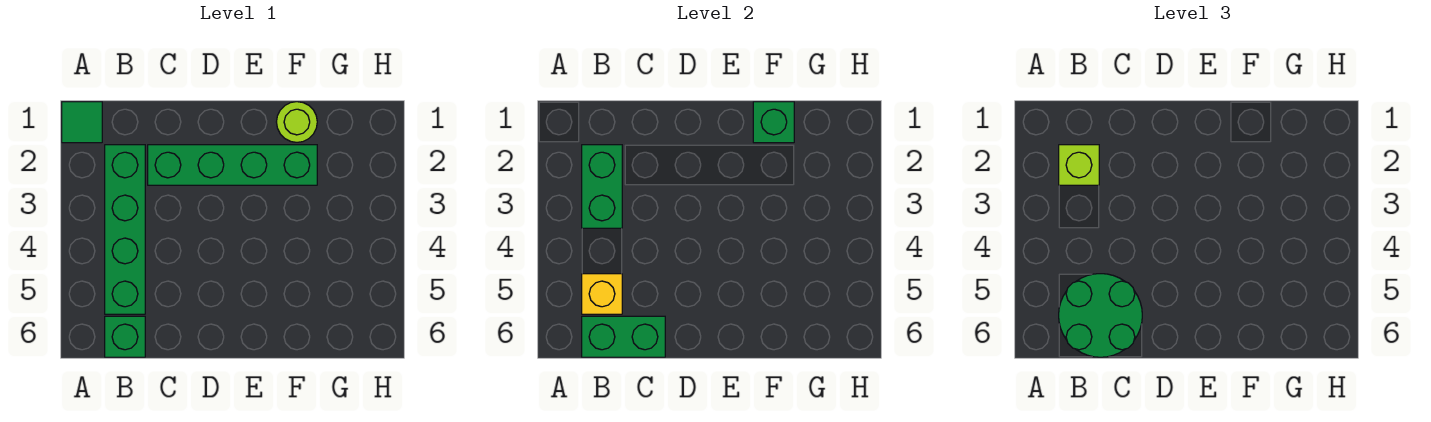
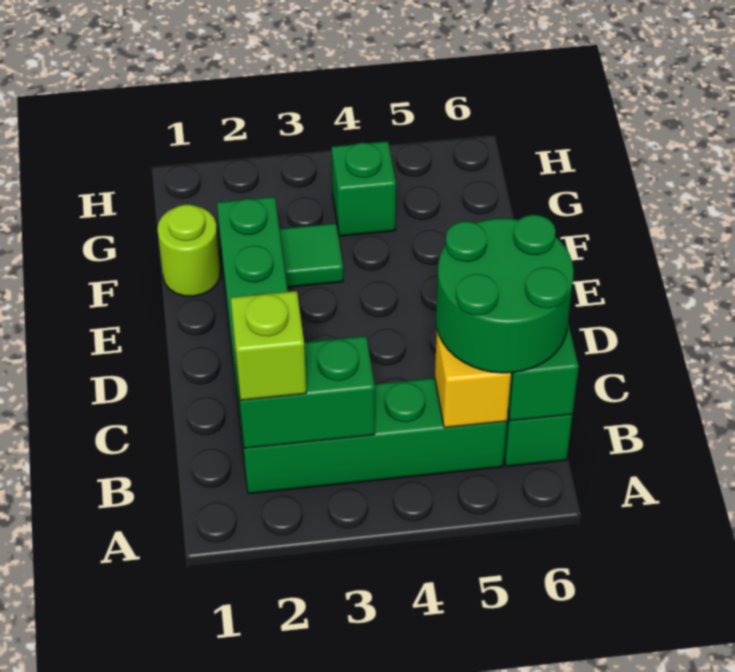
green tile A1 level 1 -> green tile F3 level 1
green brick F1 level 2 -> green brick G4 level 1

